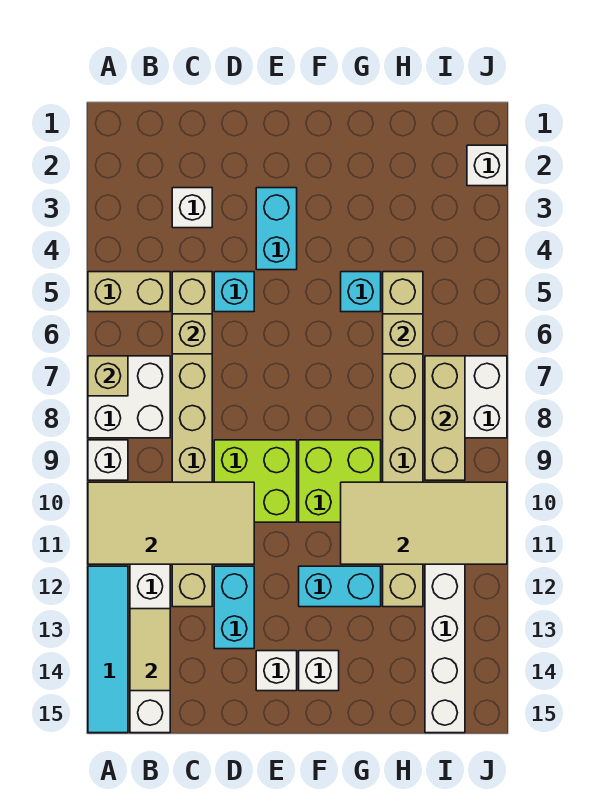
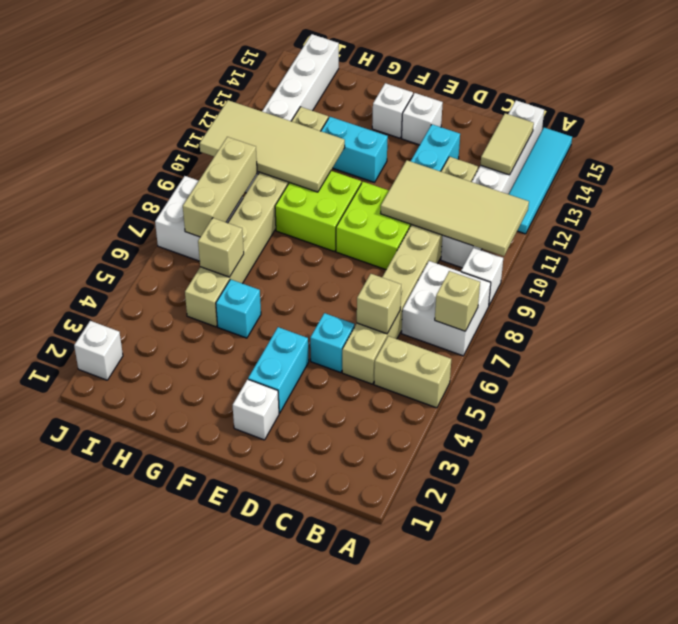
white brick C3 level 1 -> white brick E2 level 1

